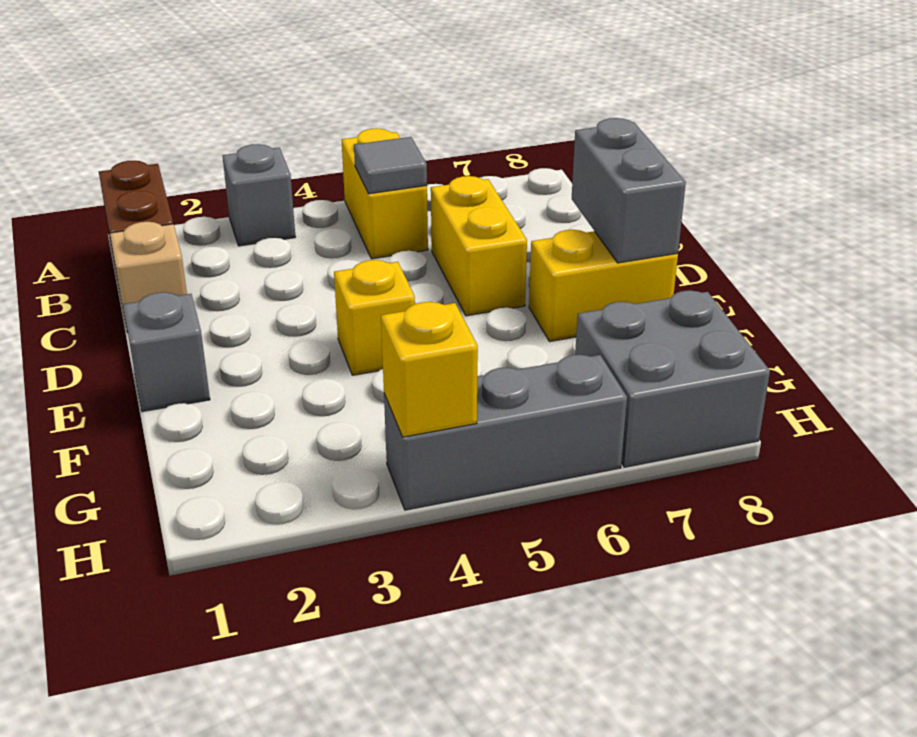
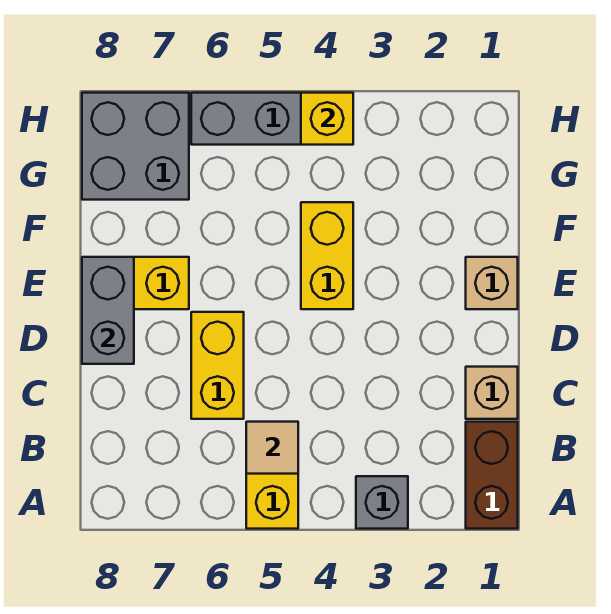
grey tile B5 level 2 -> tan tile B5 level 2
grey brick E1 level 1 -> tan brick E1 level 1
yellow brick E4 level 1 -> yellow brick E4:F4 level 1

